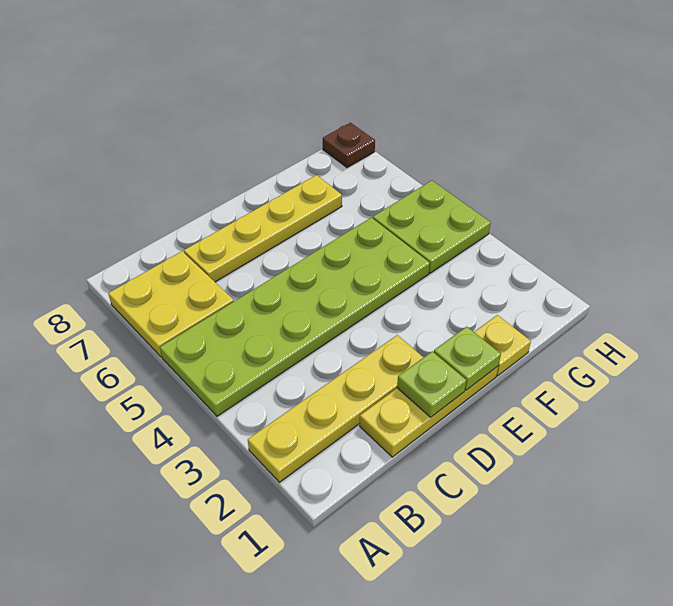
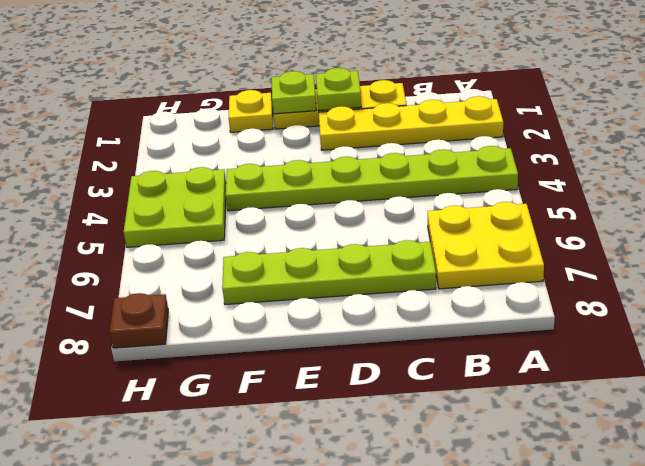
lime plate A4:F5 level 1 -> lime plate A4:F4 level 1
yellow plate C7:F7 level 1 -> lime plate C7:F7 level 1

